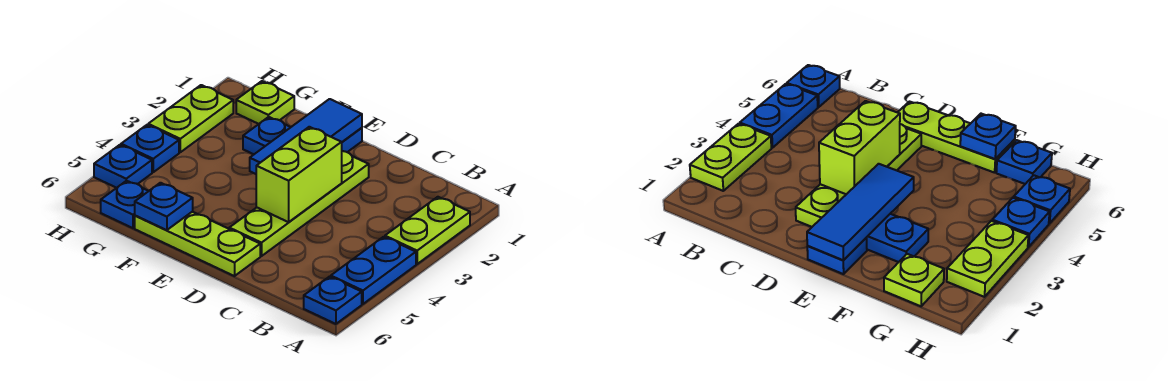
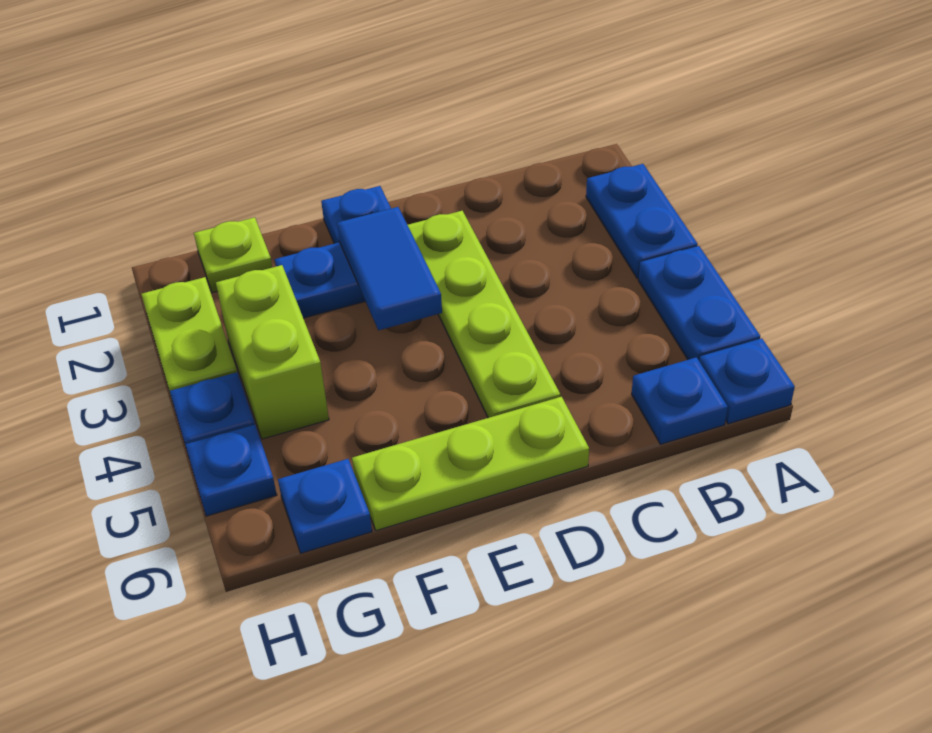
lime plate A2:A3 level 1 -> blue plate A2:A3 level 1
lime brick D3:D4 level 2 -> lime brick G3:G4 level 1
blue tile E1:E3 level 2 -> blue tile E2:E3 level 2
blue plate F6 level 2 -> blue plate B6 level 1

